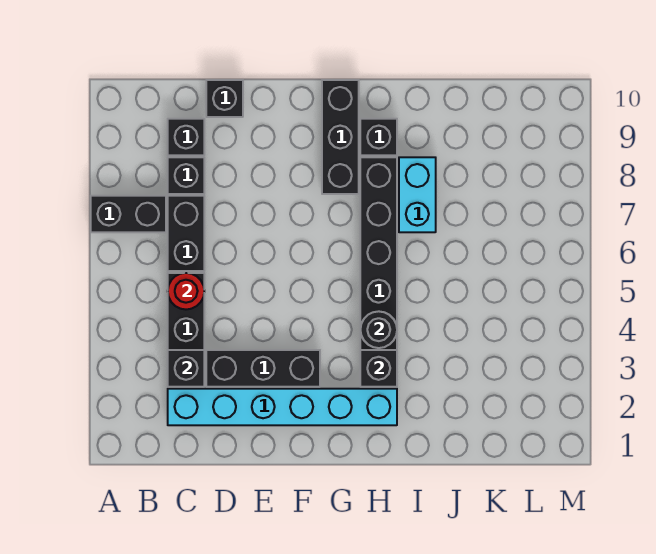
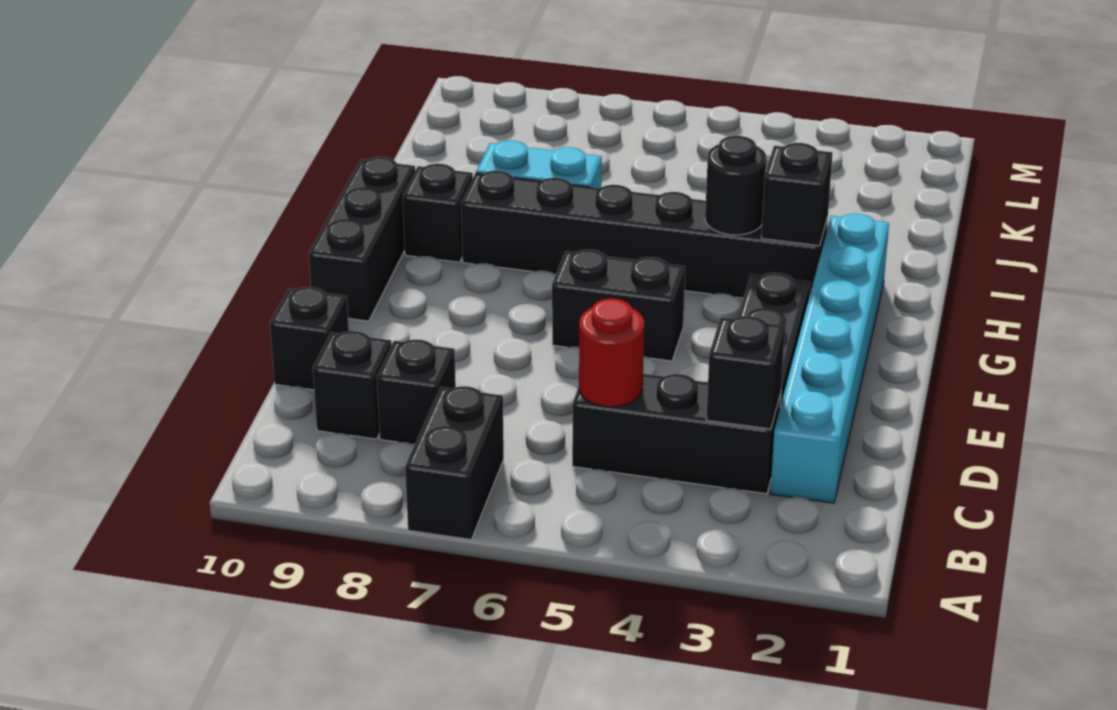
black brick C6:C7 level 1 -> black brick F5:F6 level 1
black brick G8:G10 level 1 -> black brick F10:H10 level 1

